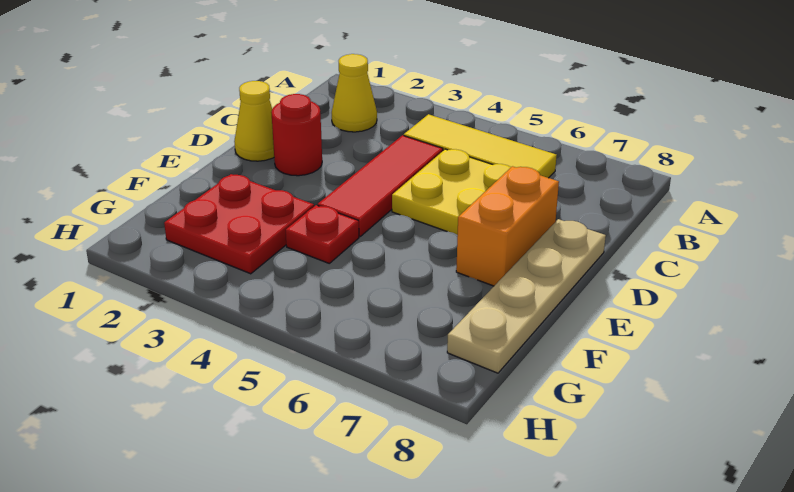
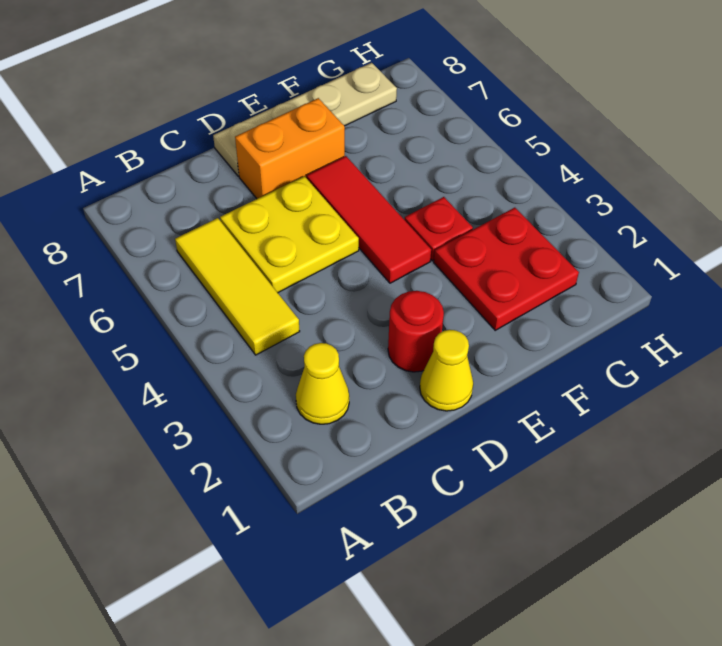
red tile C4:E4 level 1 -> red tile E4:E6 level 1

